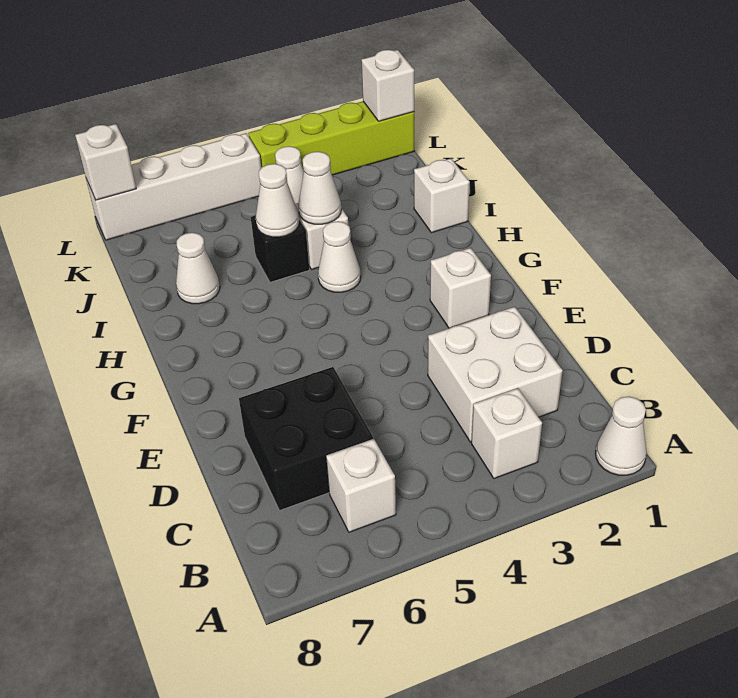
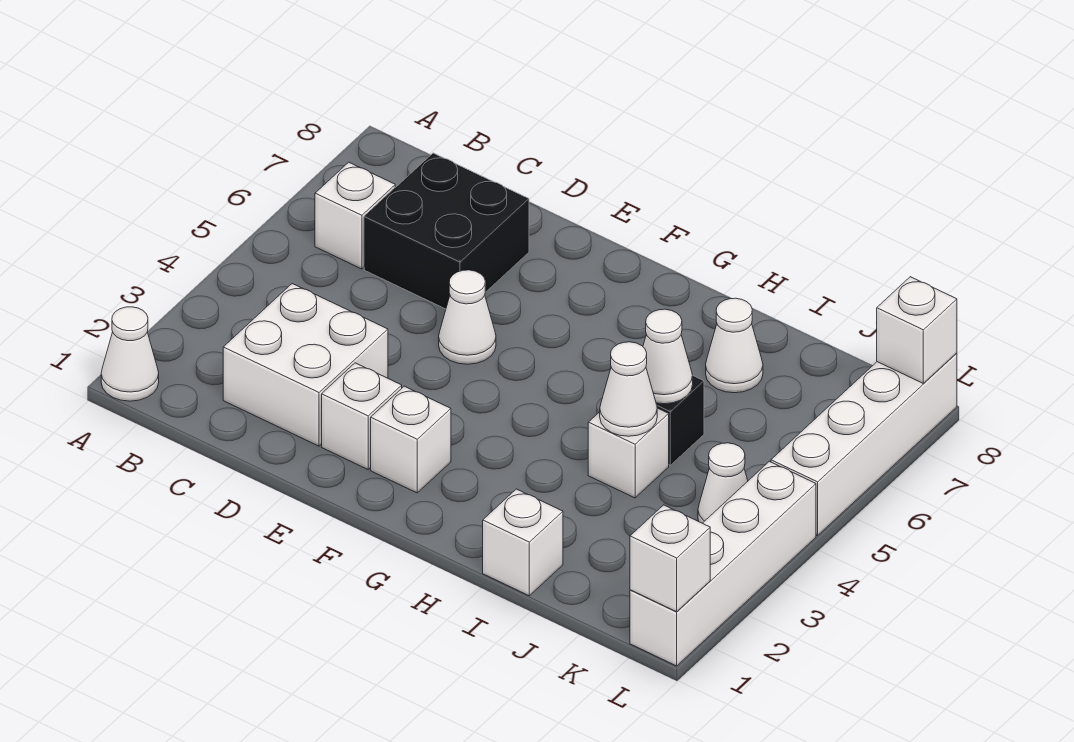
white brick B3 level 1 -> white brick E2 level 1
white cone H4 level 1 -> white cone E5 level 1
lime brick L1:L4 level 1 -> white brick L1:L4 level 1

